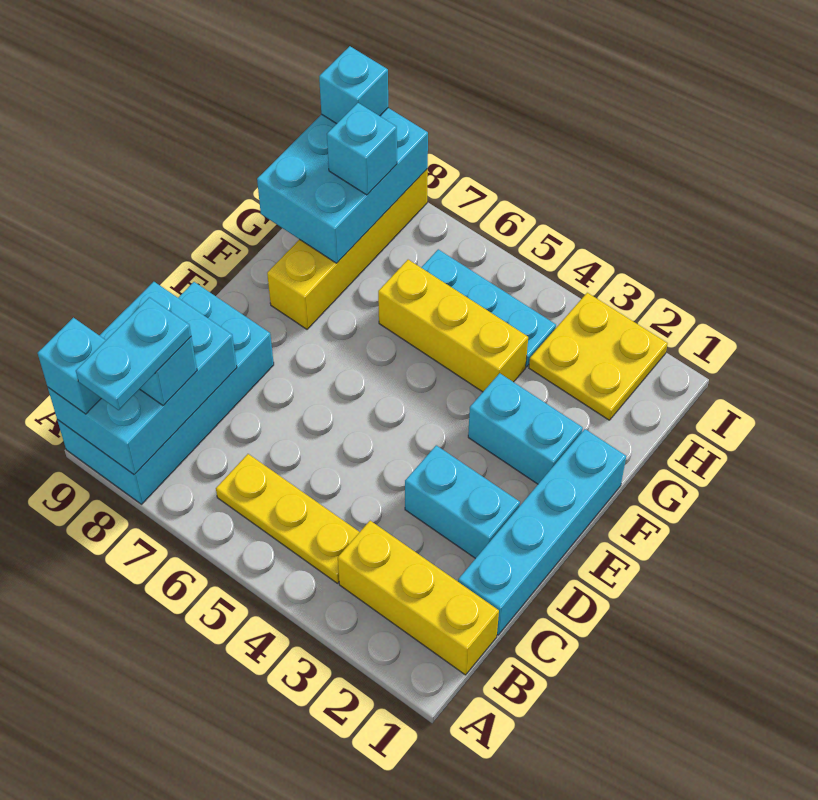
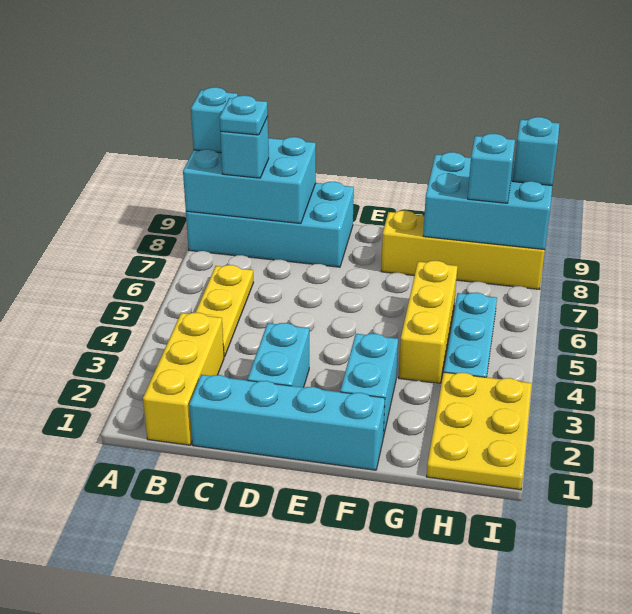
cyan plate A8:B8 level 4 -> cyan plate B8 level 4
yellow plate H2:I3 level 1 -> yellow plate H1:I3 level 1

